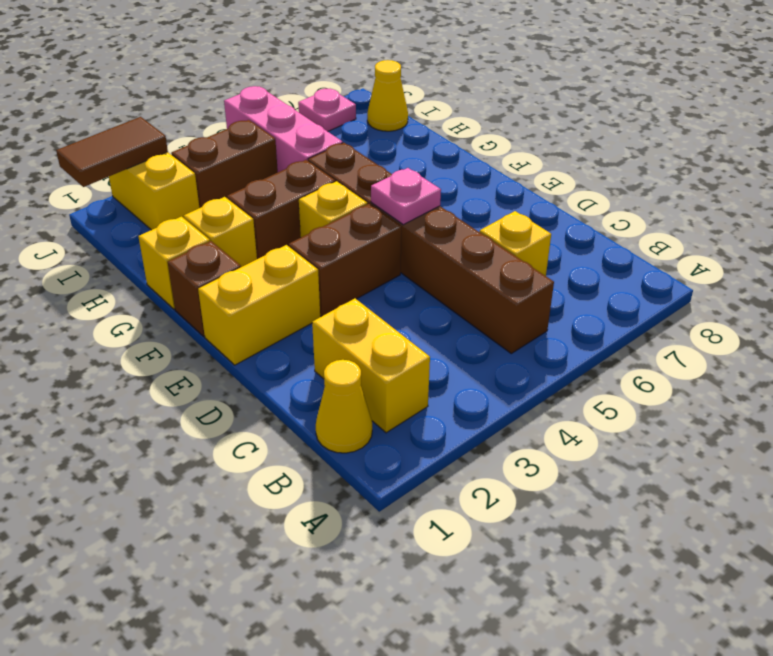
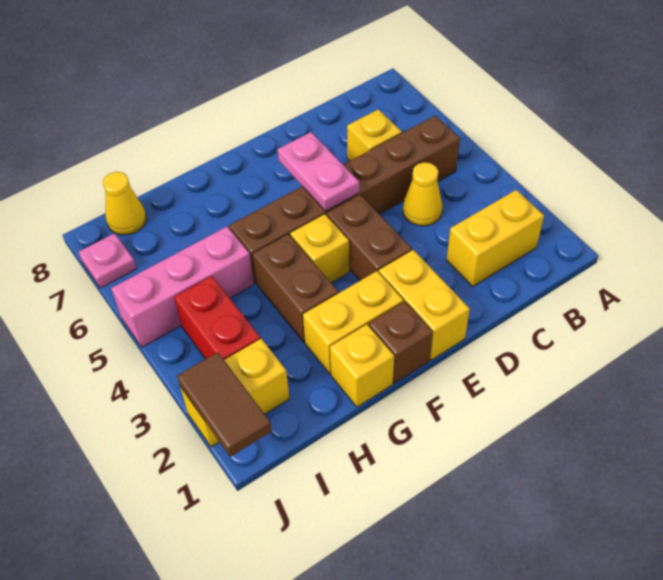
yellow cone B1 level 1 -> yellow cone C4 level 1
pink plate E5 level 2 -> pink plate E5:E6 level 2
yellow brick G2 level 1 -> yellow brick F2:G2 level 1
brown brick I3:I4 level 1 -> red brick I3:I4 level 1

